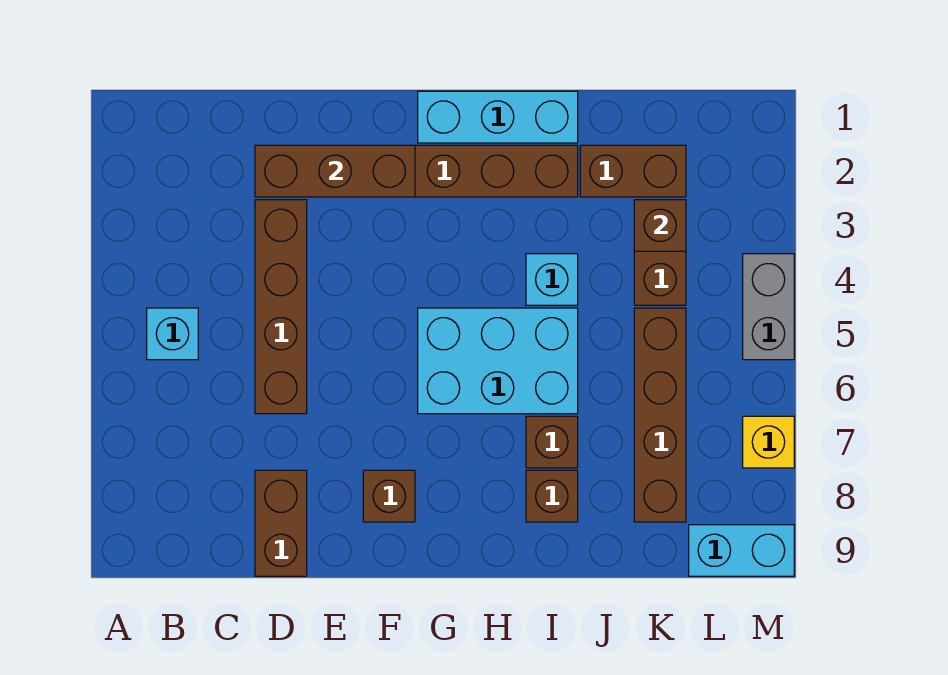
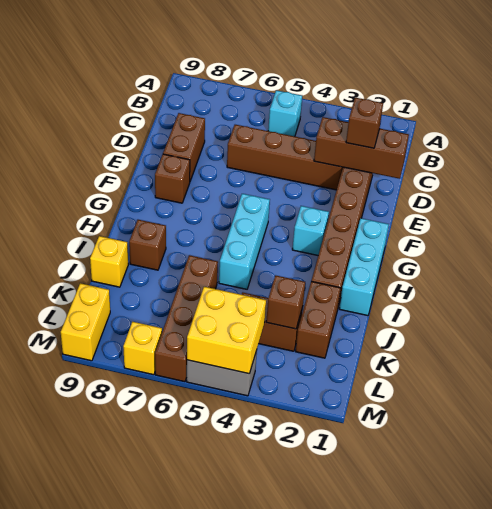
brown brick D2:F2 level 2 -> brown brick D1:D3 level 2
brown brick D8:D9 level 1 -> brown brick D8:E8 level 1
cyan brick G5:I6 level 1 -> cyan brick G5:I5 level 1
cyan brick I4 level 1 -> cyan brick G3 level 1
brown brick I7 level 1 -> brown brick D2 level 3
none -> yellow brick J9 level 1
brown brick K5:K8 level 1 -> brown brick J6:M6 level 1
none -> yellow brick L4:M5 level 2
cyan brick L9:M9 level 1 -> yellow brick L9:M9 level 1

